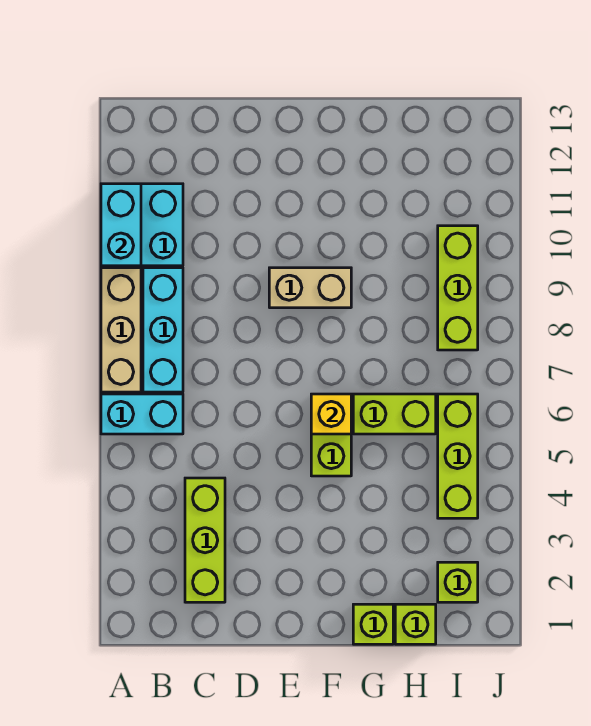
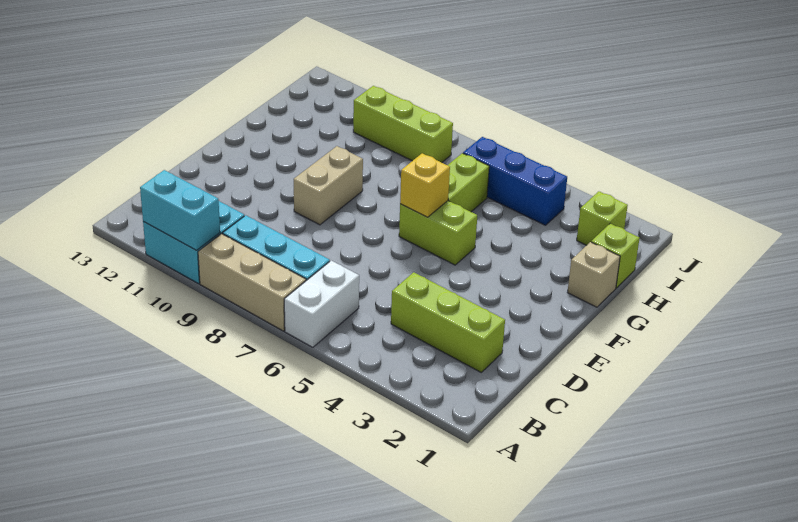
cyan brick A6:B6 level 1 -> white brick A6:B6 level 1
lime brick G1 level 1 -> tan brick G1 level 1
lime brick I4:I6 level 1 -> blue brick I4:I6 level 1

